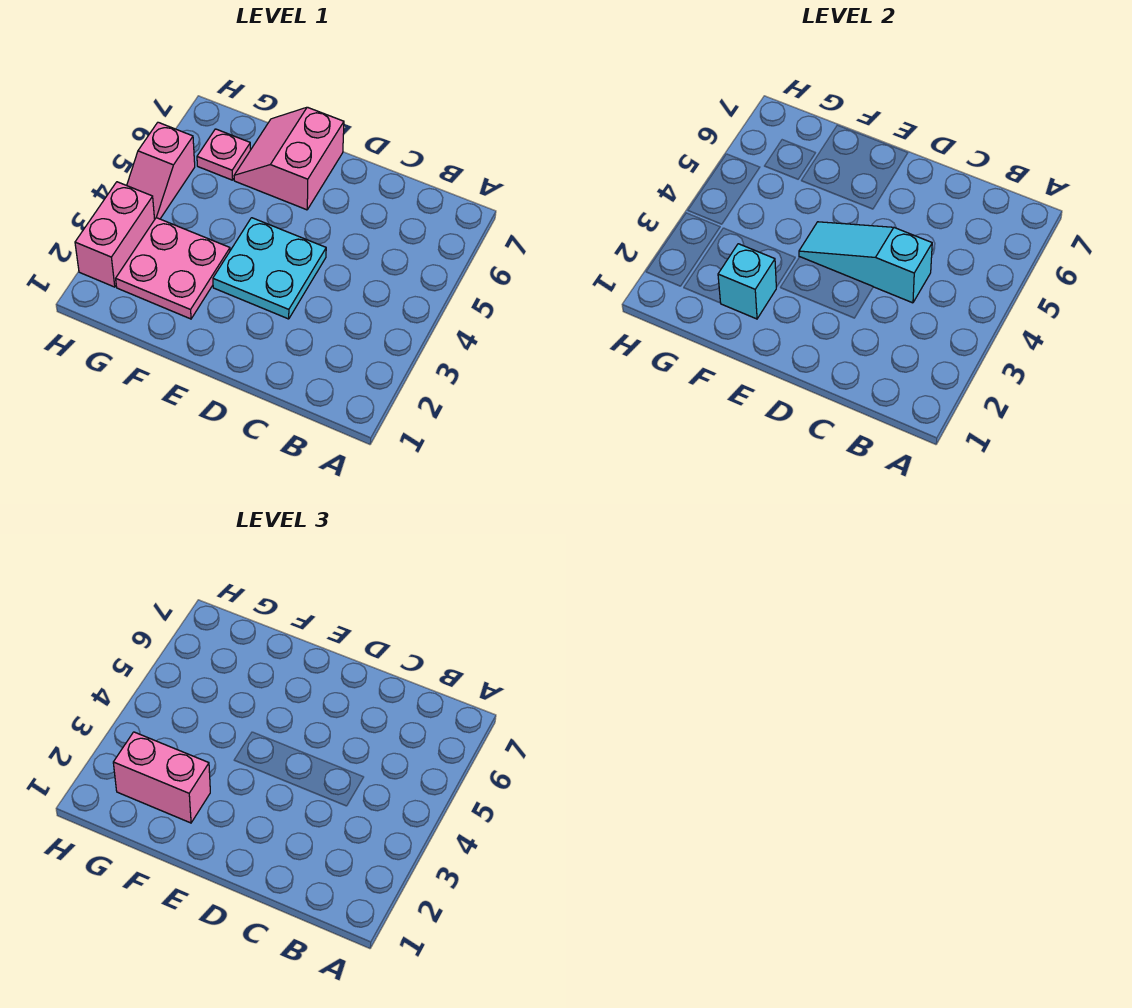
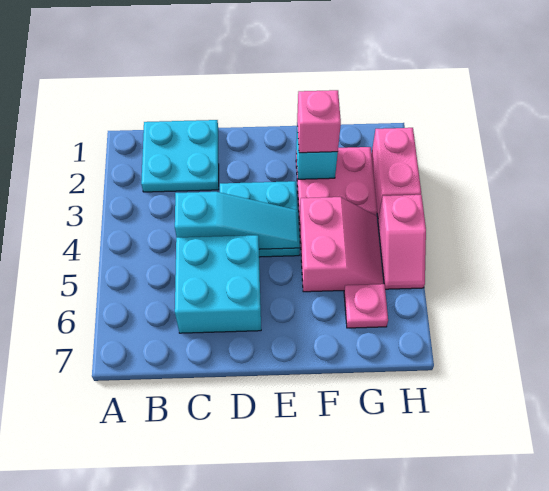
none -> cyan plate B1:C2 level 1
none -> cyan brick C5:D6 level 1
pink slope E6:F7 level 1 top E -> pink slope F4:G5 level 1 top F
pink brick F2:G2 level 3 -> pink brick F2 level 3
pink slope H4:H5 level 1 top 5 -> pink slope H4:H5 level 1 top 4

